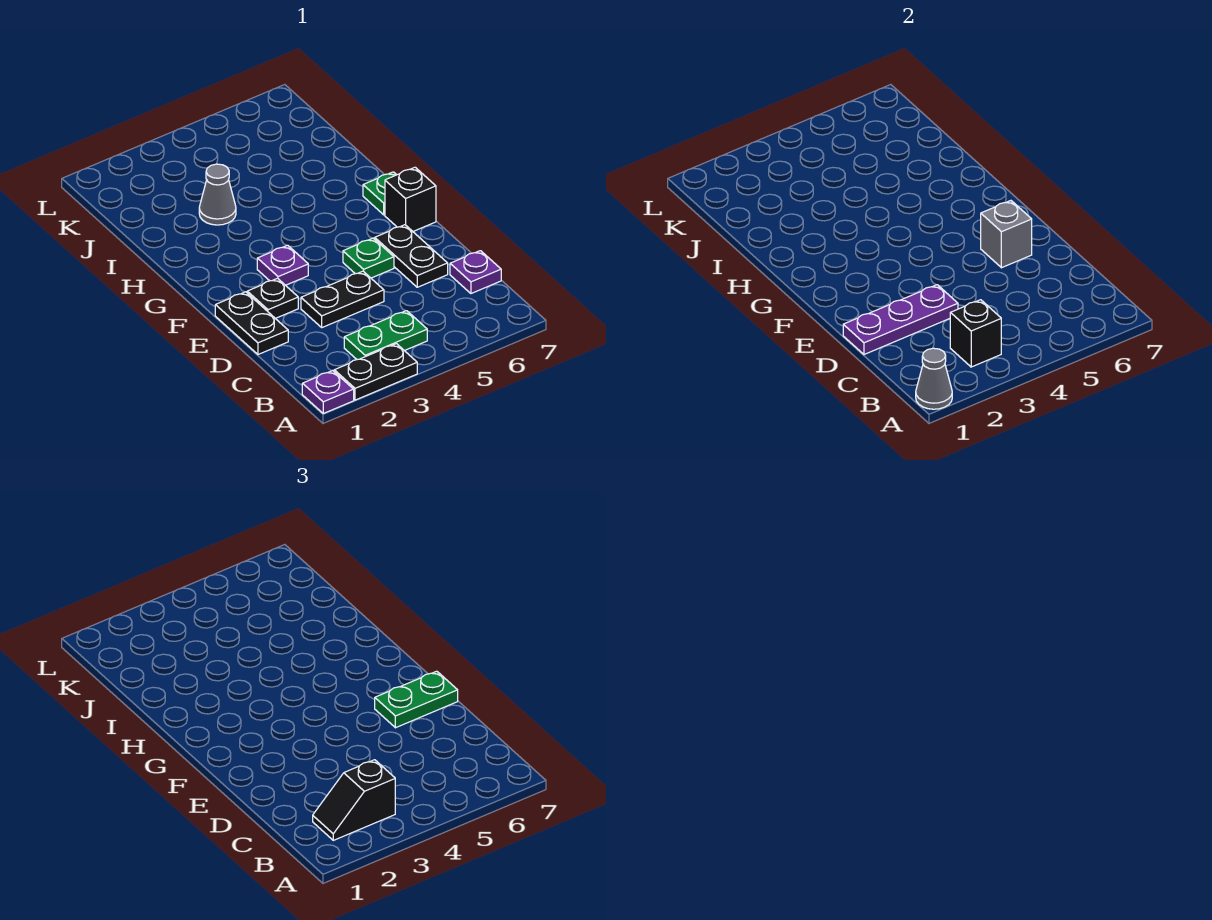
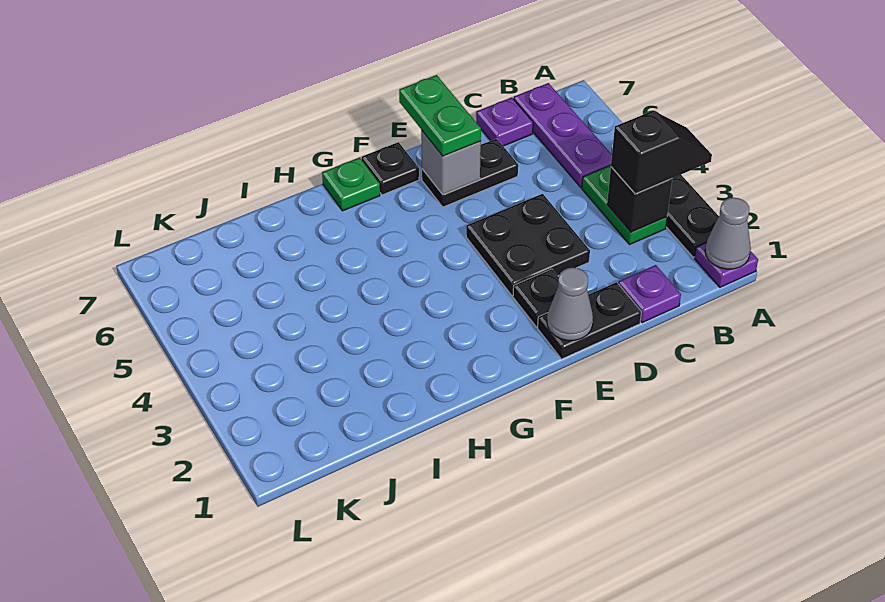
black slope B2:B3 level 3 top 3 -> black slope A3:B3 level 3 top B
purple plate D1:D3 level 2 -> purple plate B5:B7 level 1
black plate D3:D4 level 1 -> black plate D3:E4 level 1
green plate E5 level 1 -> none
purple plate F3 level 1 -> purple plate C1 level 1
black brick F7 level 1 -> black plate F7 level 1
grey cone I3 level 1 -> grey cone E1 level 2

